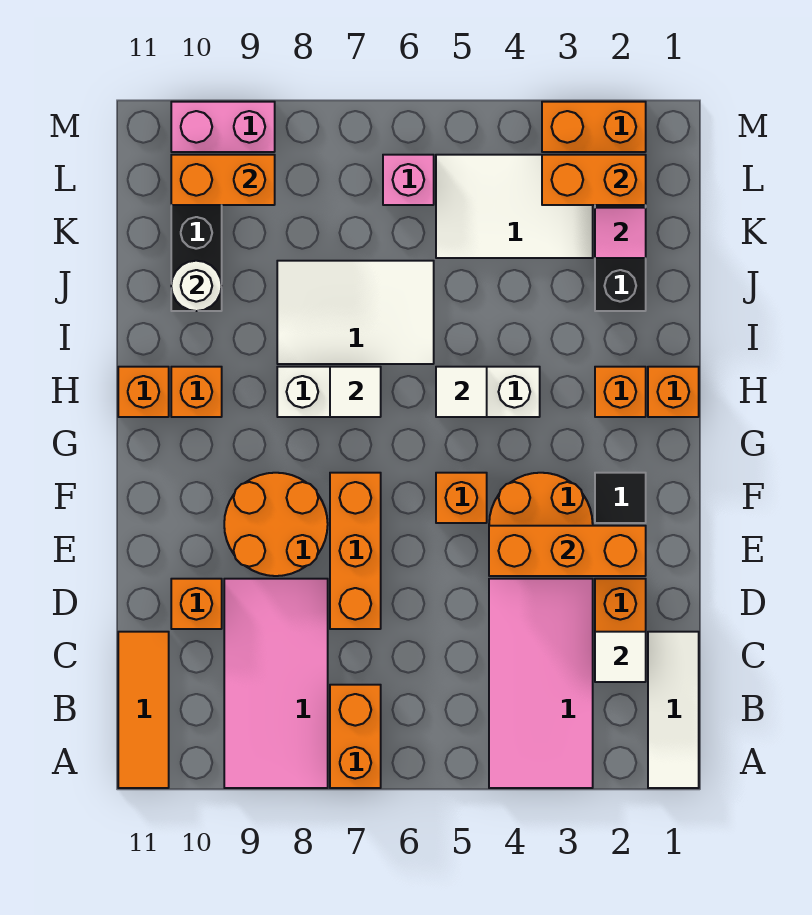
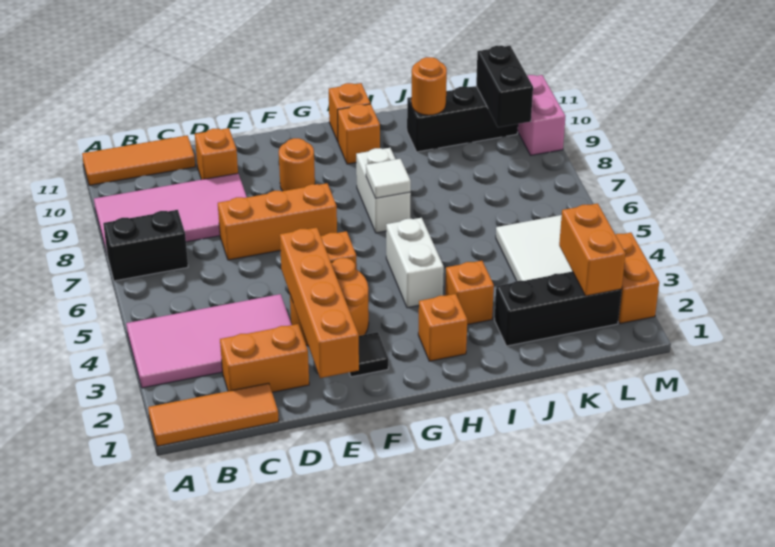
white tile A1:C1 level 1 -> orange tile A1:C1 level 1
orange brick A7:B7 level 1 -> black brick A7:B7 level 1
white tile C2 level 2 -> none
orange brick E2:E4 level 2 -> orange brick E1:E4 level 2
orange round brick E8:F9 level 1 -> orange round brick F9 level 1
orange brick H1 level 1 -> orange brick I3 level 1
white tile H5 level 2 -> none
white tile I6:J8 level 1 -> none
white round brick J10 level 2 -> orange round brick J10 level 2
pink tile K2 level 2 -> none
pink brick L6 level 1 -> none
orange brick L9:L10 level 2 -> black brick L9:L10 level 2

